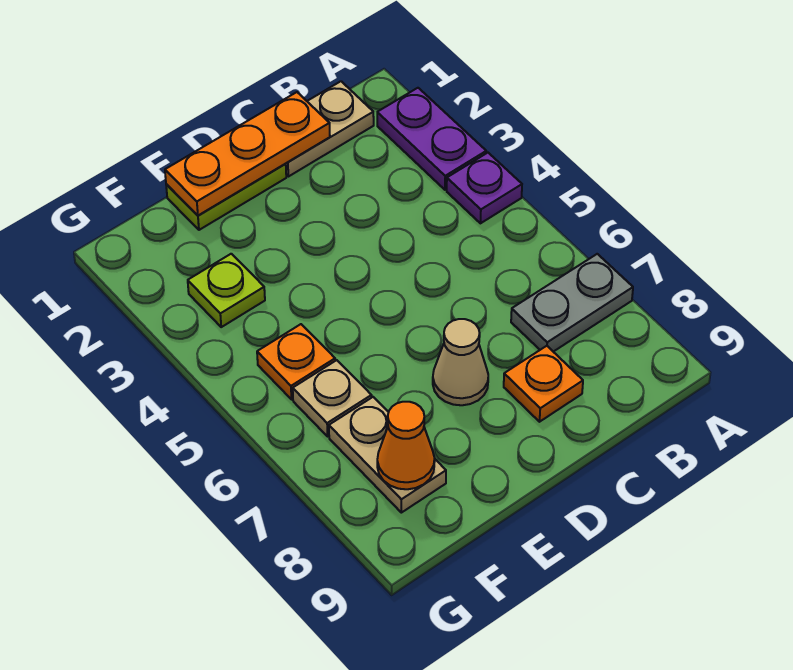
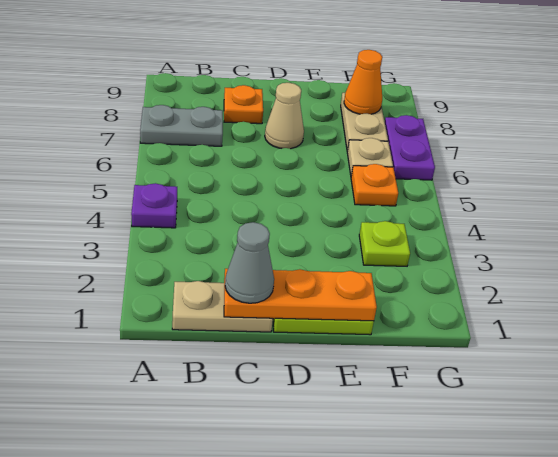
purple plate A2:A3 level 1 -> purple plate G6:G7 level 1
none -> grey cone C1 level 3

